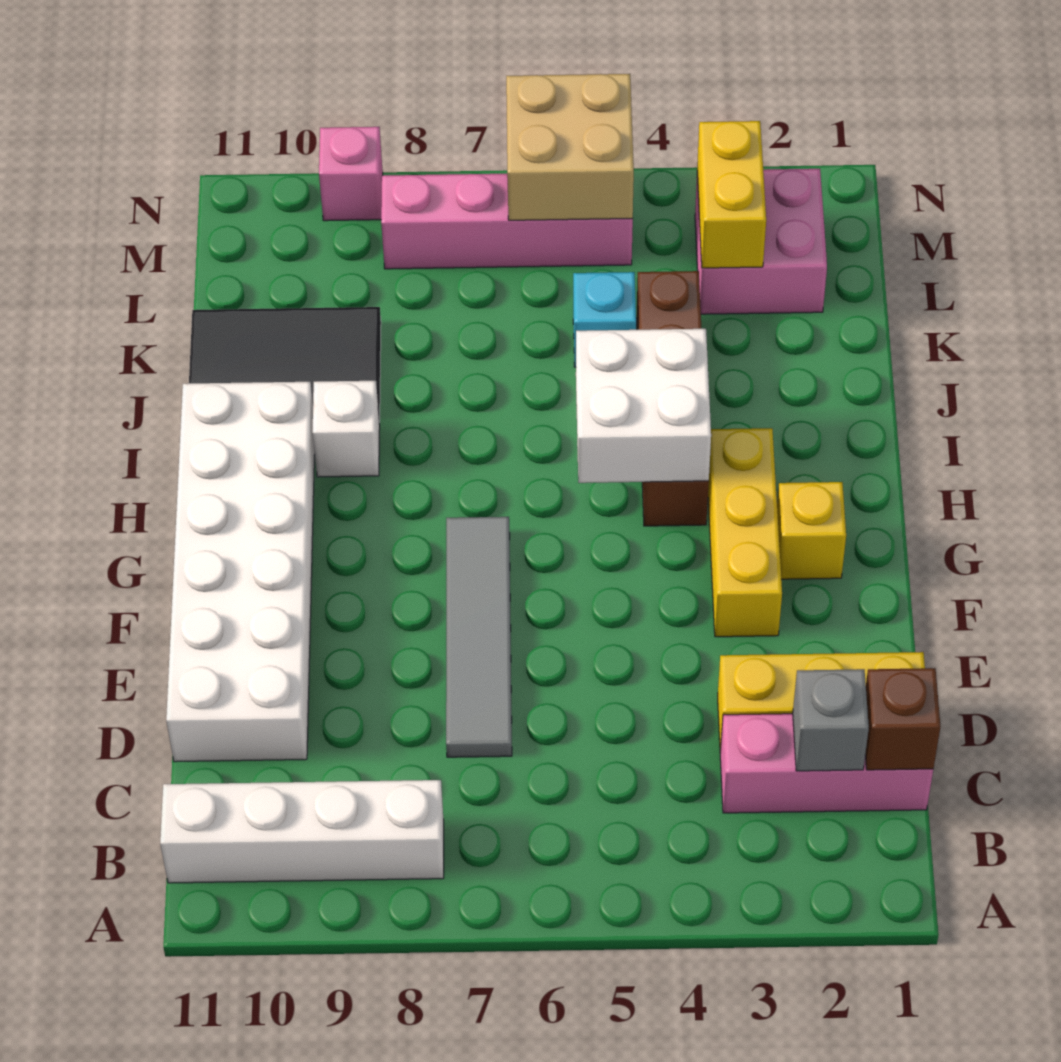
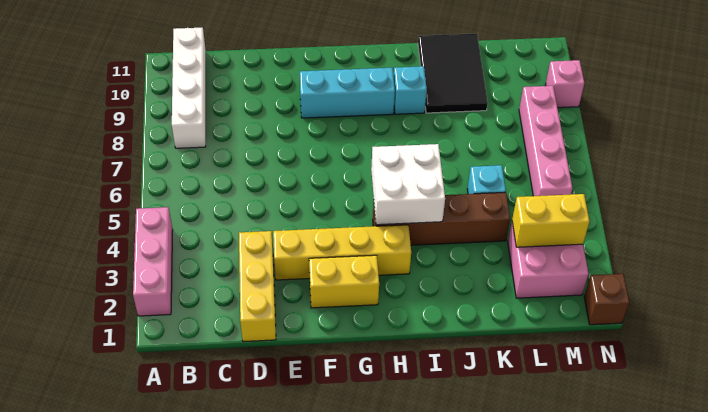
pink brick C1:C3 level 1 -> pink brick A2:A4 level 1
brown brick C1 level 2 -> brown brick N1 level 1
grey brick C2 level 2 -> none
grey tile D7:G7 level 1 -> none
white brick D10:I11 level 1 -> none
yellow brick F3:H3 level 1 -> yellow brick E3:H3 level 1
none -> cyan brick F9:H9 level 1
yellow brick G2 level 1 -> yellow brick F2:G2 level 1
white brick I9 level 1 -> cyan brick I9 level 1
tan brick M5:N6 level 2 -> none

